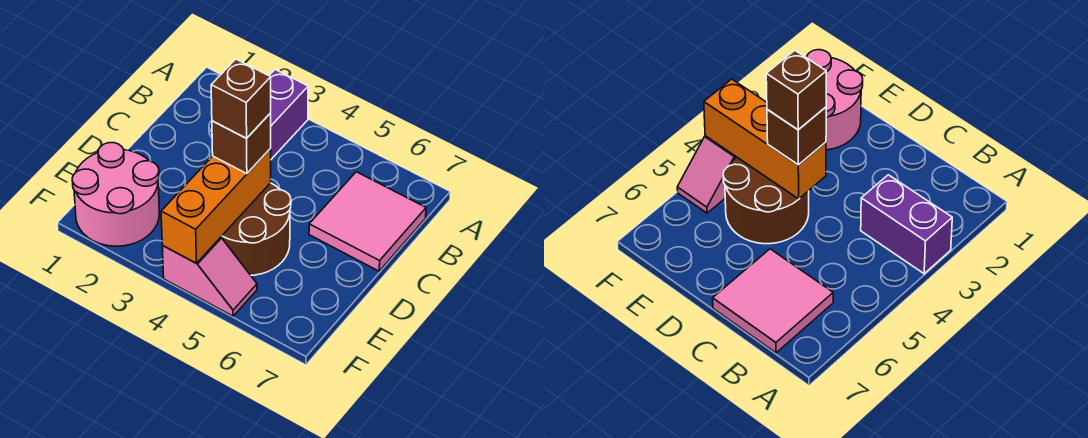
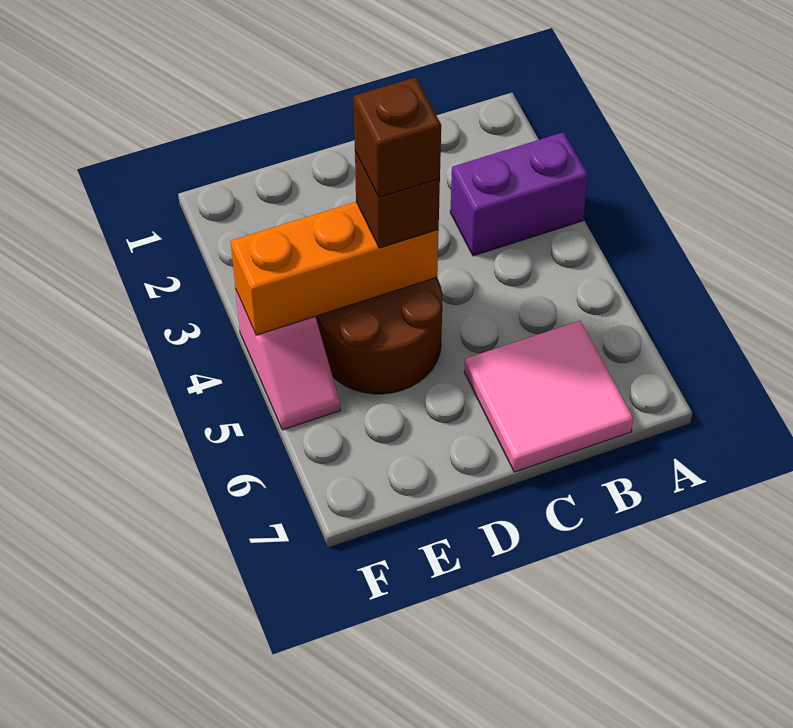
pink round brick E1:F2 level 1 -> none

